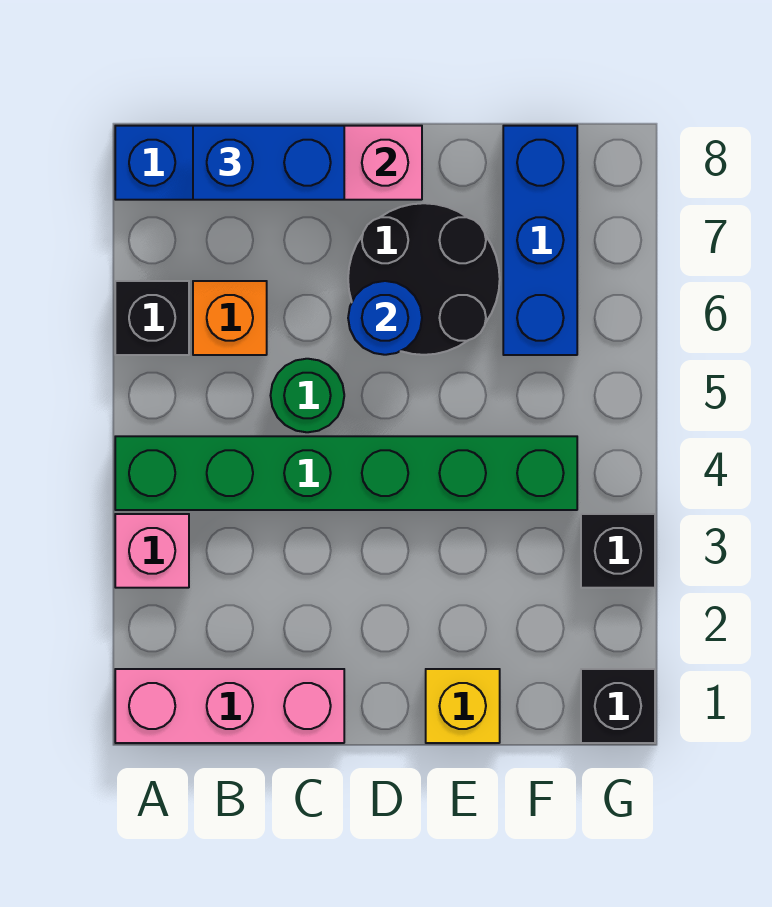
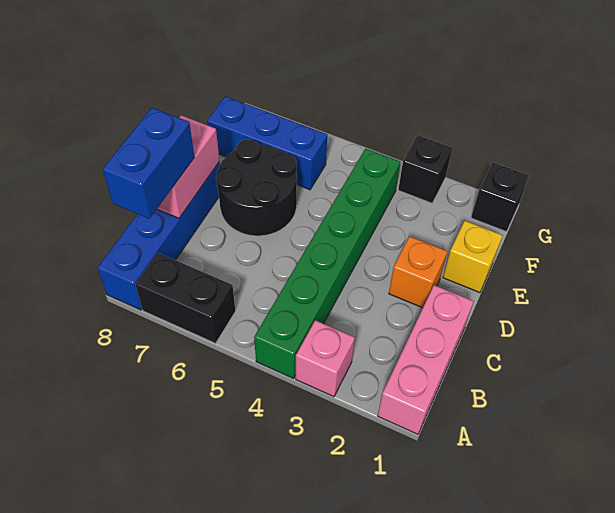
black brick A6 level 1 -> black brick A6:A7 level 1
orange brick B6 level 1 -> orange brick D2 level 1
green round brick C5 level 1 -> none
blue round brick D6 level 2 -> none

